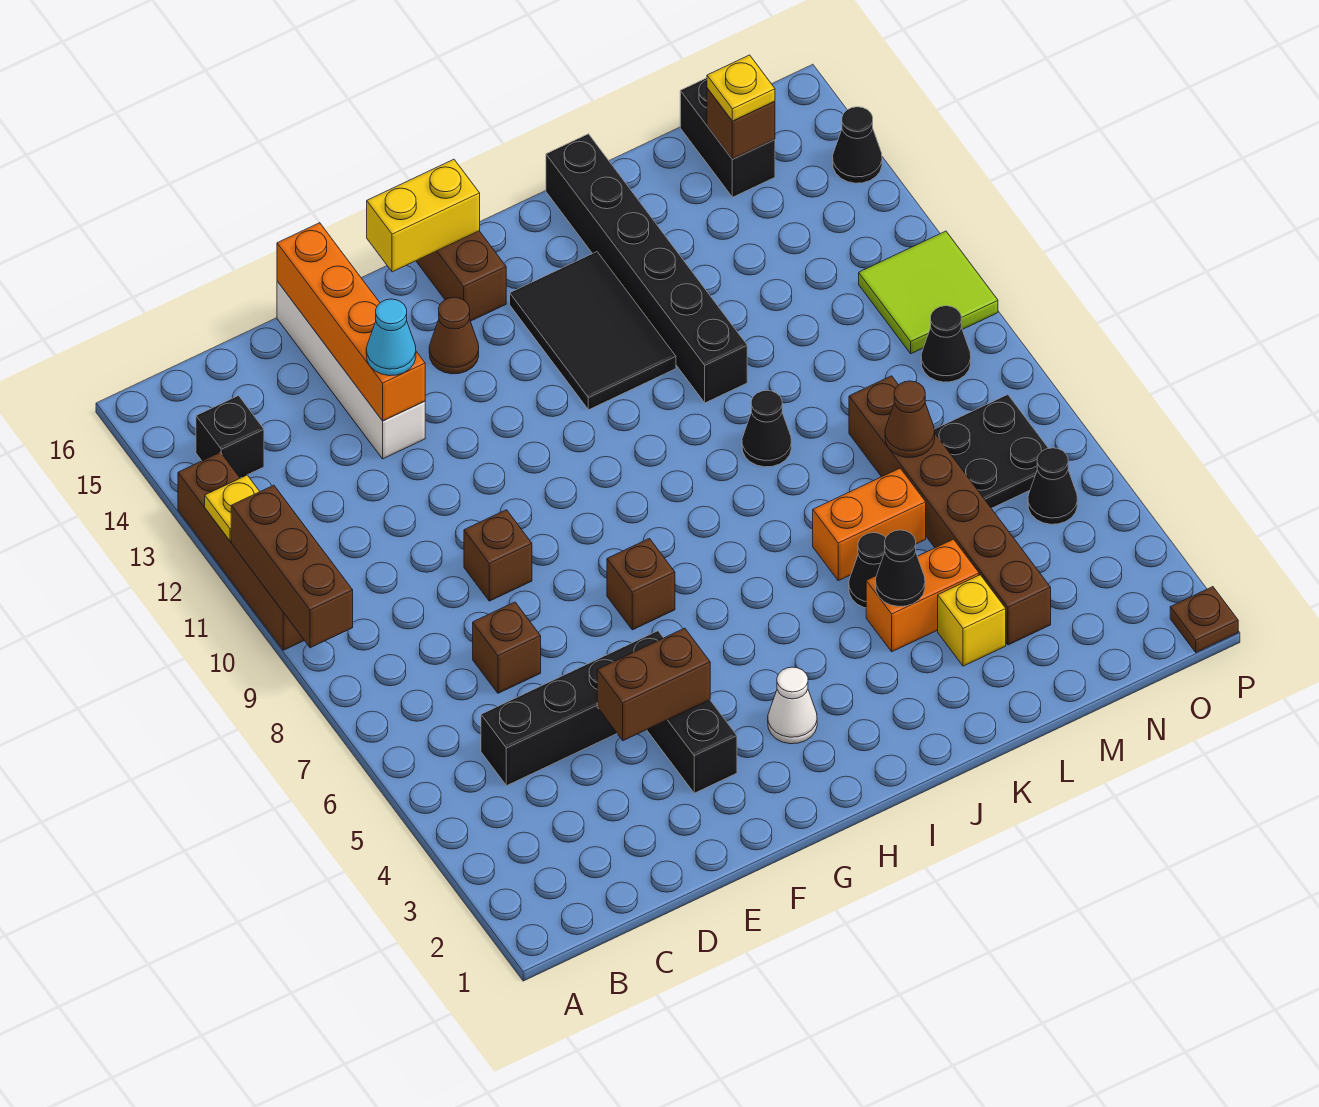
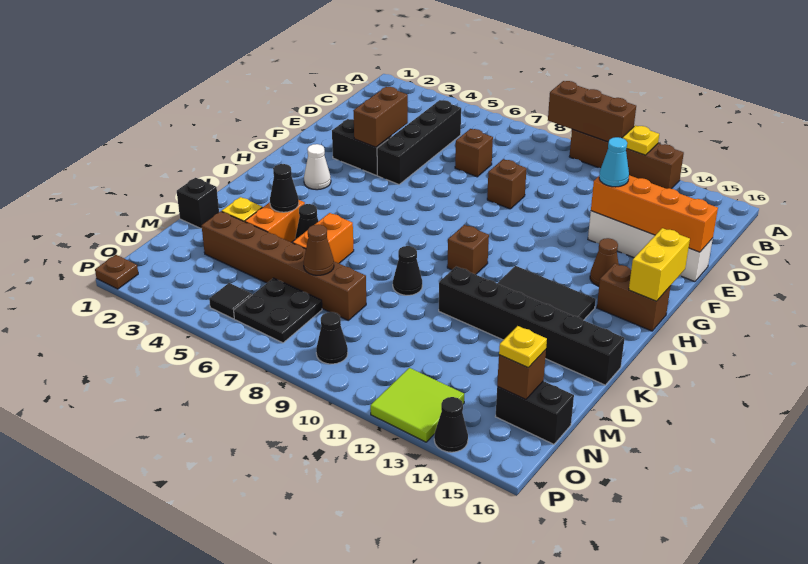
black brick B14 level 1 -> black brick L1 level 1
brown brick G7 level 1 -> brown brick I10 level 1
black cone O5 level 1 -> black tile O5 level 1
lime tile O10:P11 level 1 -> lime tile O12:P13 level 1

